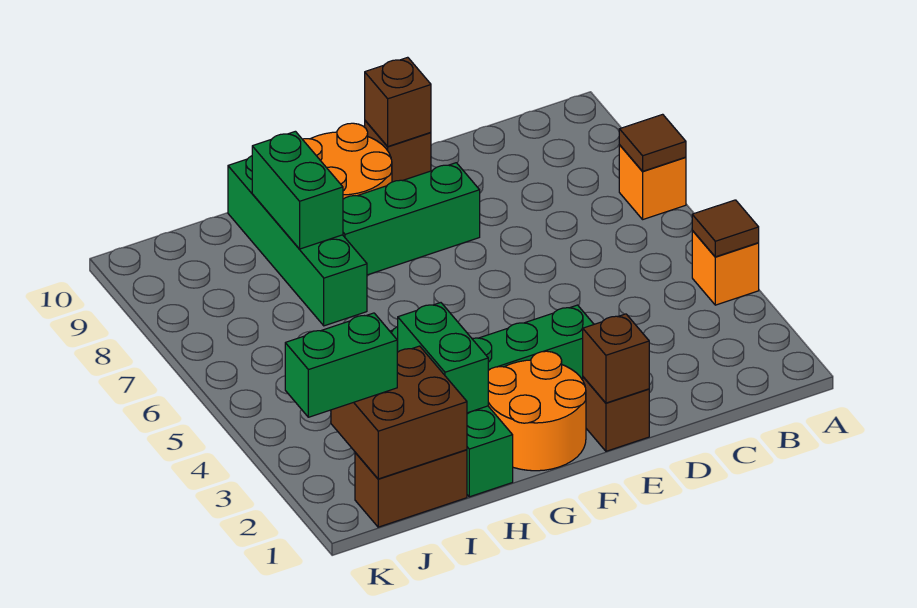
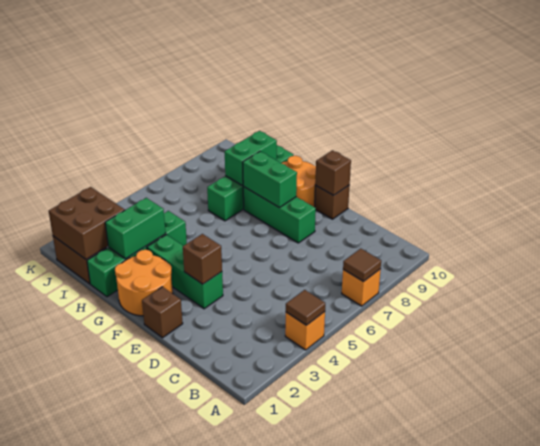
brown brick E1 level 2 -> brown brick E3 level 2
green brick J2:K2 level 3 -> green brick F8:G8 level 2

